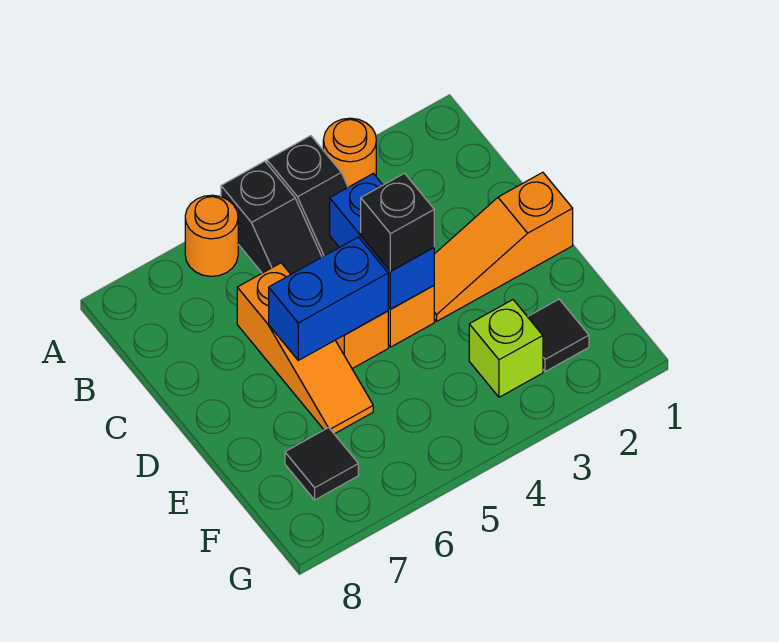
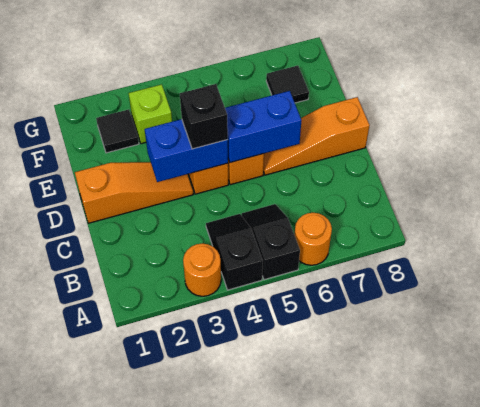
blue brick C4:D4 level 2 -> blue brick D3:D4 level 2
orange slope C6:E6 level 1 top C -> orange slope D6:D8 level 1 top 8

